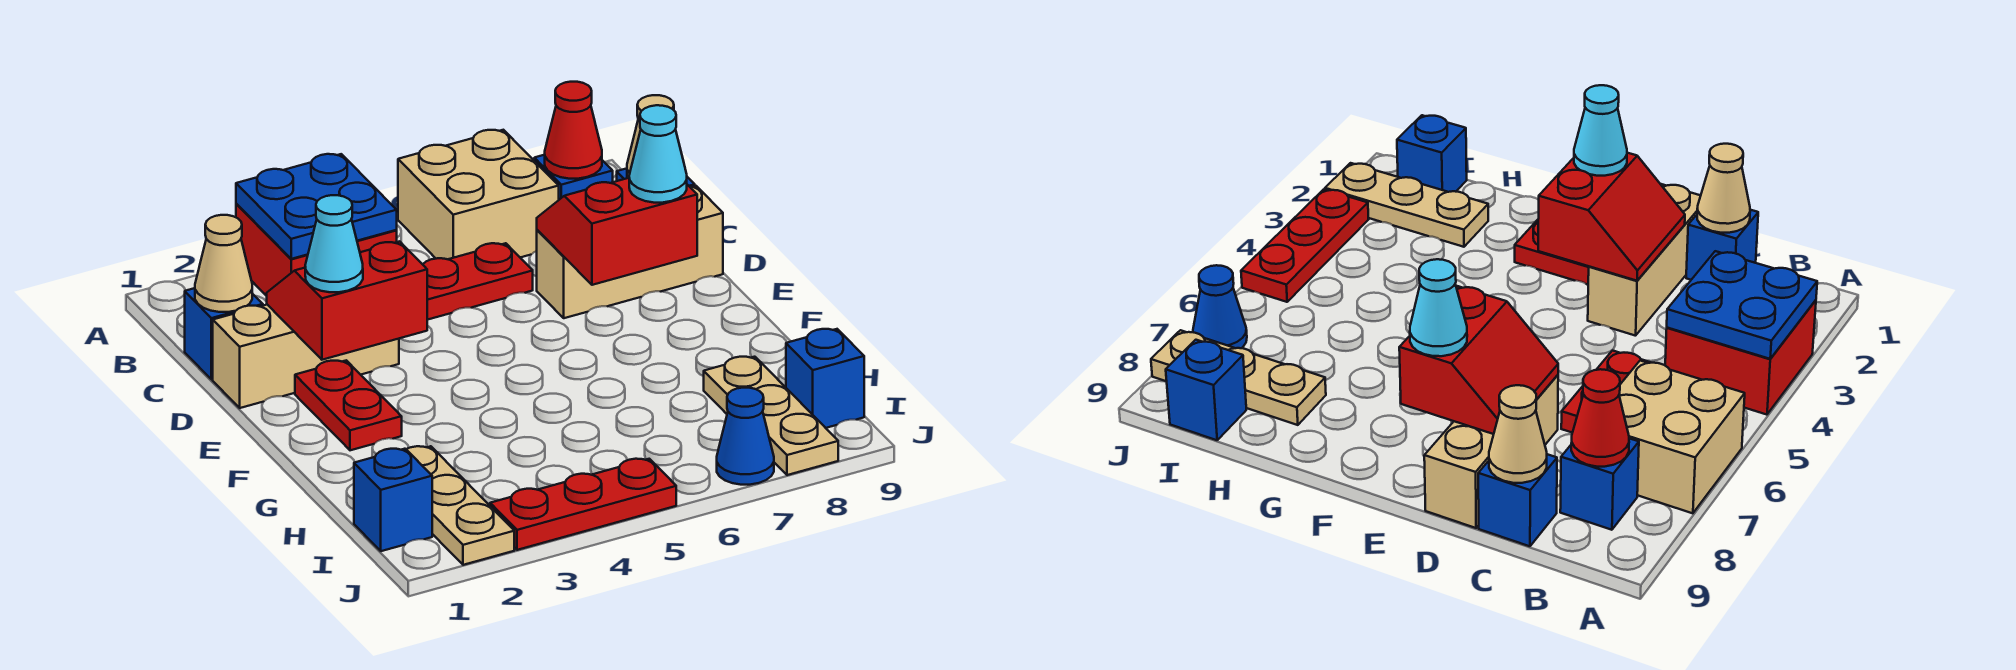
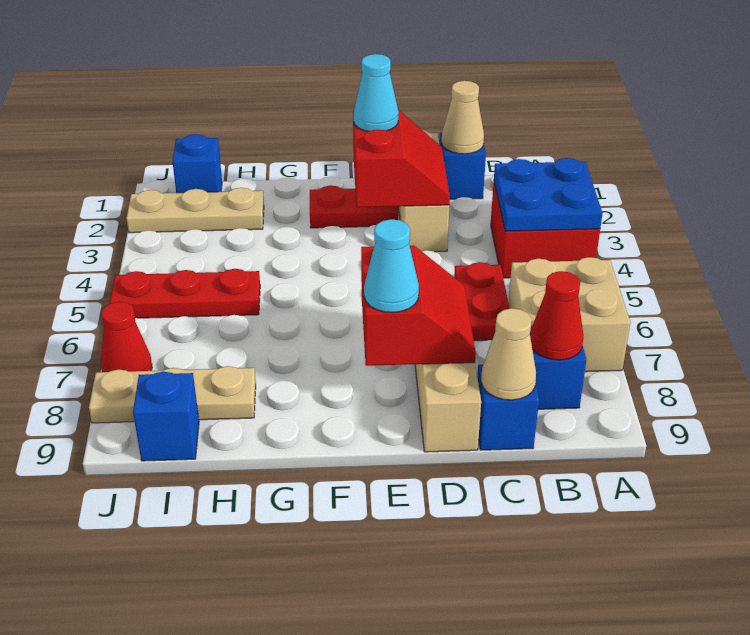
red plate J3:J5 level 1 -> red plate H5:J5 level 1
blue cone J7 level 1 -> red cone J7 level 1

